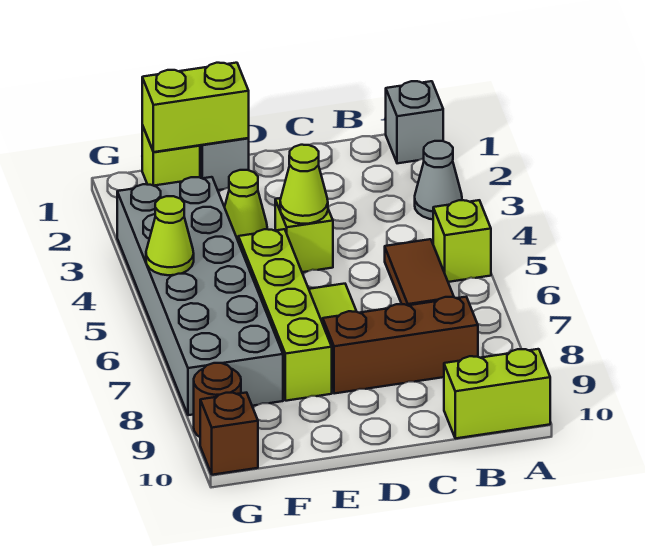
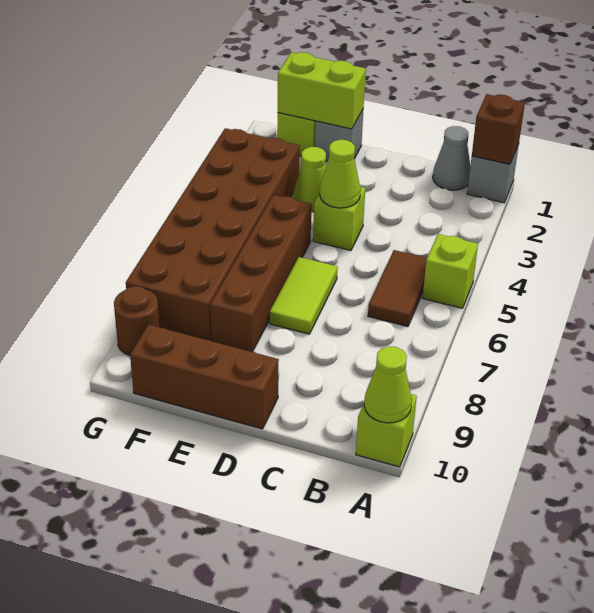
grey cone A3 level 1 -> grey cone B1 level 1
lime brick A10:B10 level 1 -> lime brick A10 level 1
brown brick B8:D8 level 1 -> brown brick D10:F10 level 1
lime brick E5:E8 level 1 -> brown brick E5:E8 level 1
grey brick F3:G8 level 1 -> brown brick F3:G8 level 1
lime cone G5 level 2 -> lime cone A10 level 2
brown brick G10 level 1 -> brown brick A1 level 2

